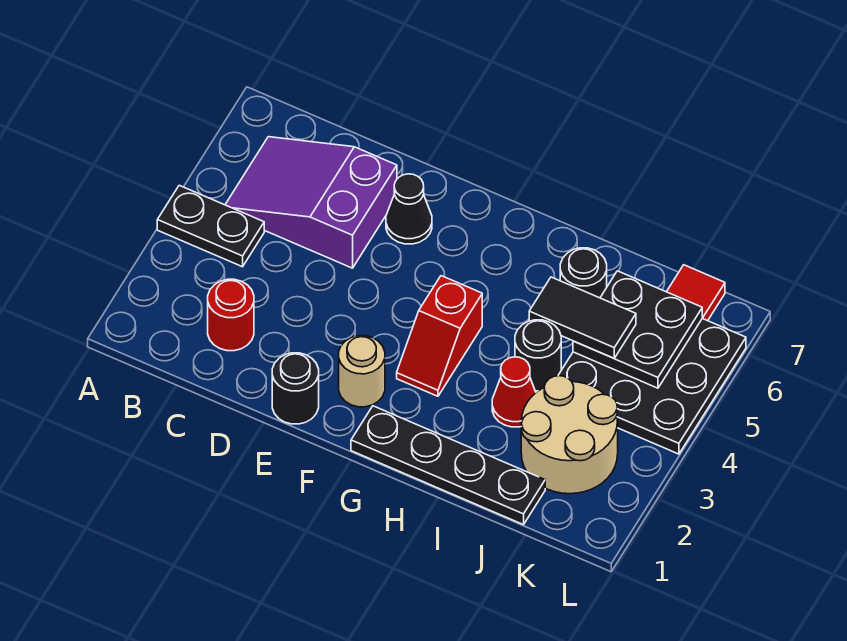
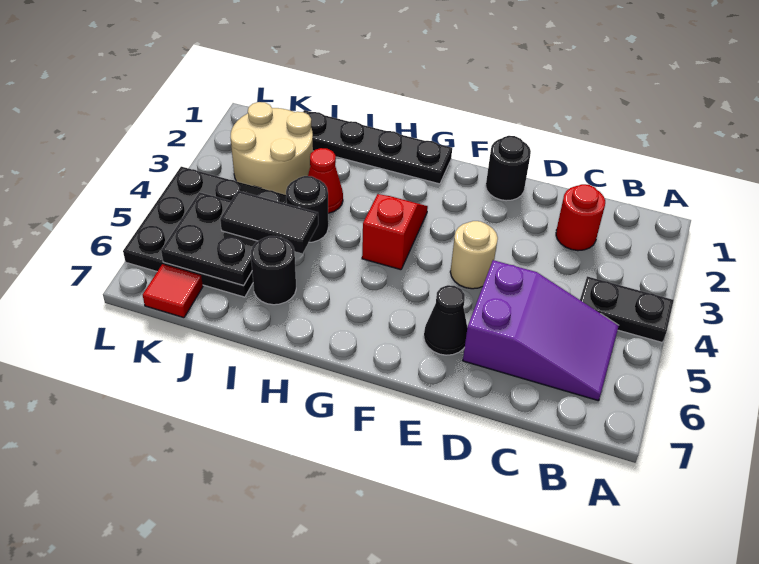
tan round brick F2 level 1 -> tan round brick E4 level 1

